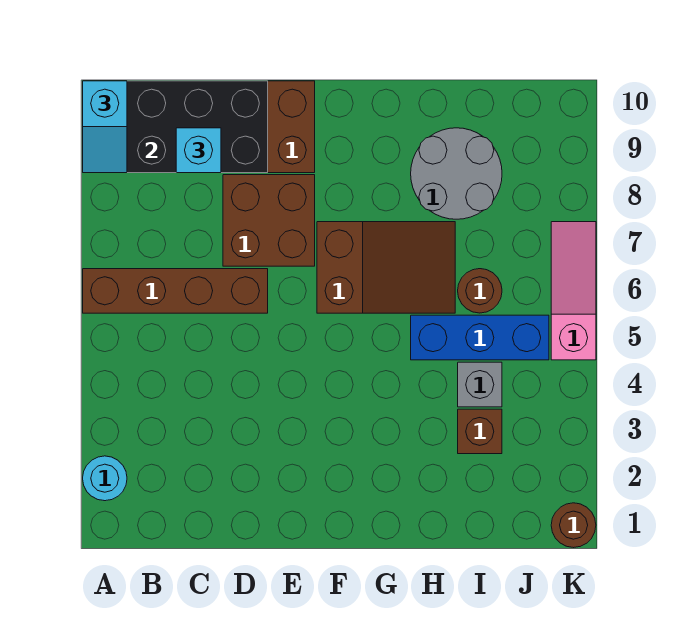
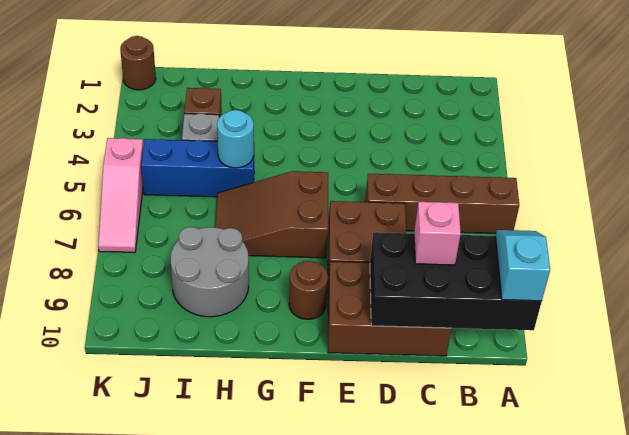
cyan round brick A2 level 1 -> cyan round brick H5 level 2
cyan brick C9 level 3 -> pink brick C9 level 3
brown round brick I6 level 1 -> brown round brick F9 level 1

